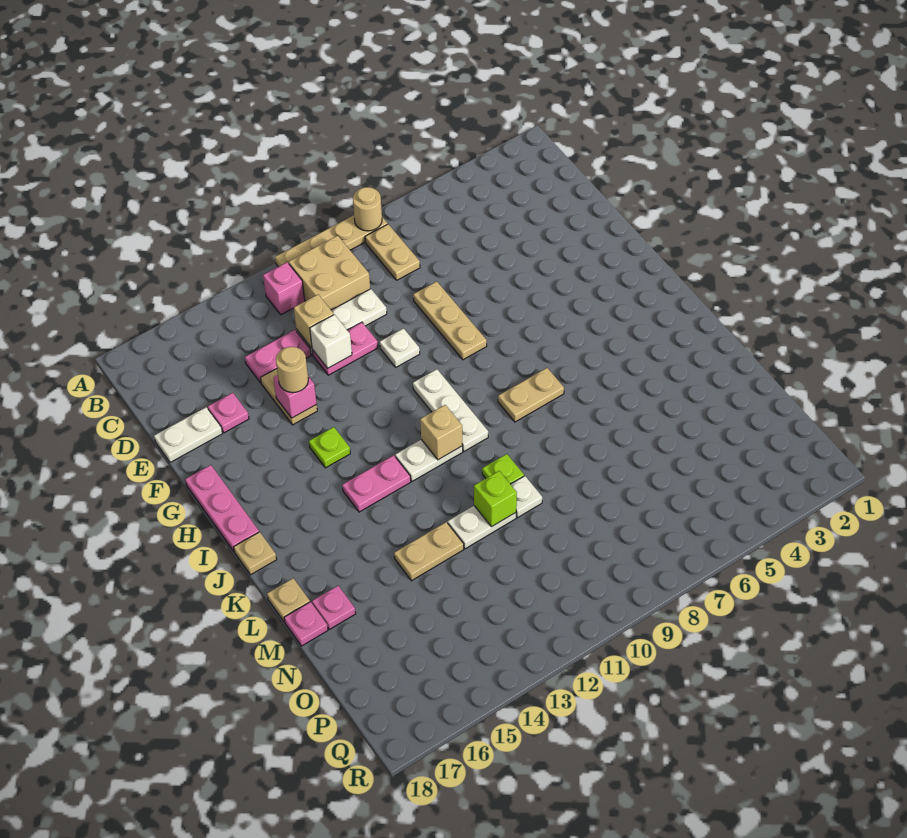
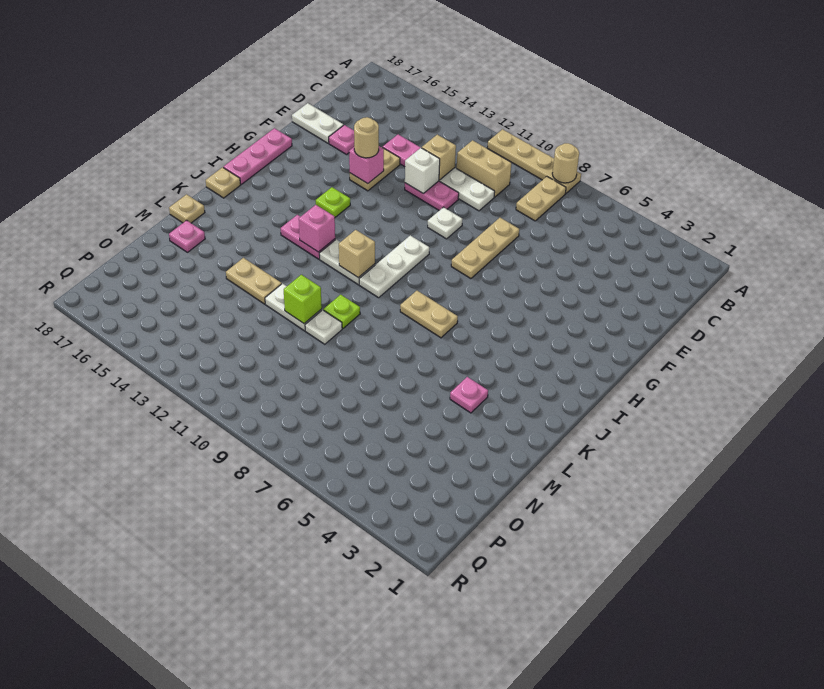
tan brick B10:C11 level 1 -> tan brick C10:C11 level 1
pink brick B12 level 1 -> pink brick J13 level 2
pink plate M18 level 1 -> pink plate L4 level 1

